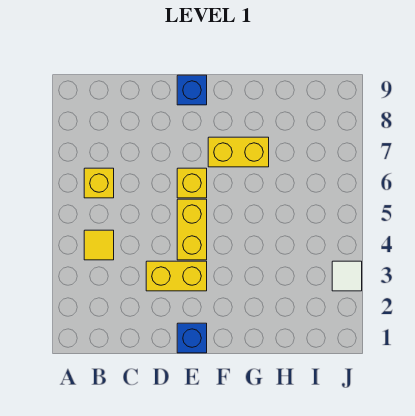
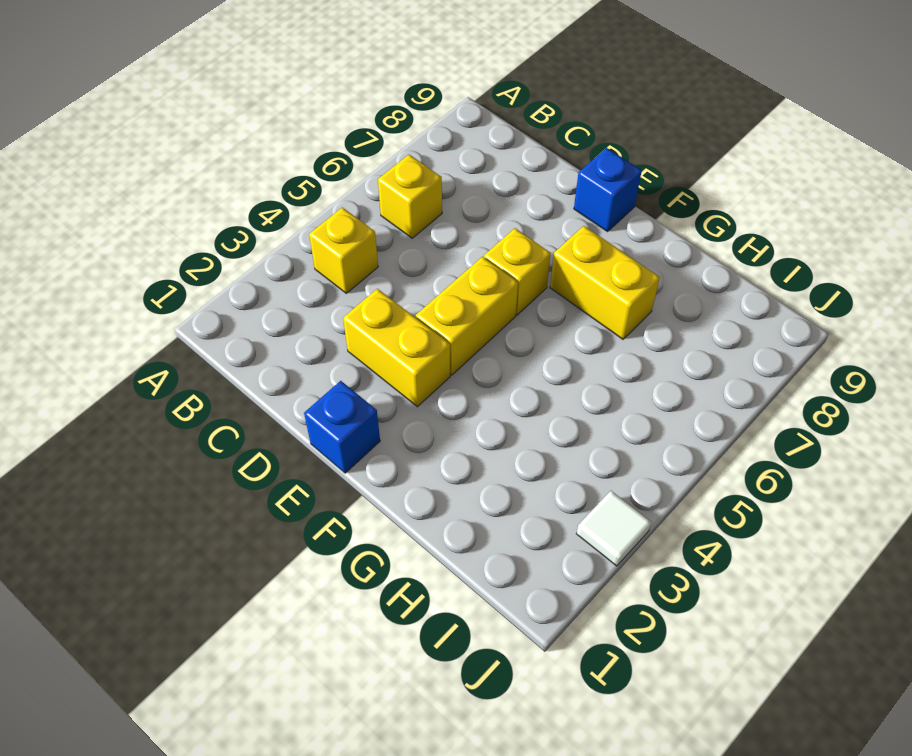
yellow tile B4 level 1 -> yellow brick B4 level 1

